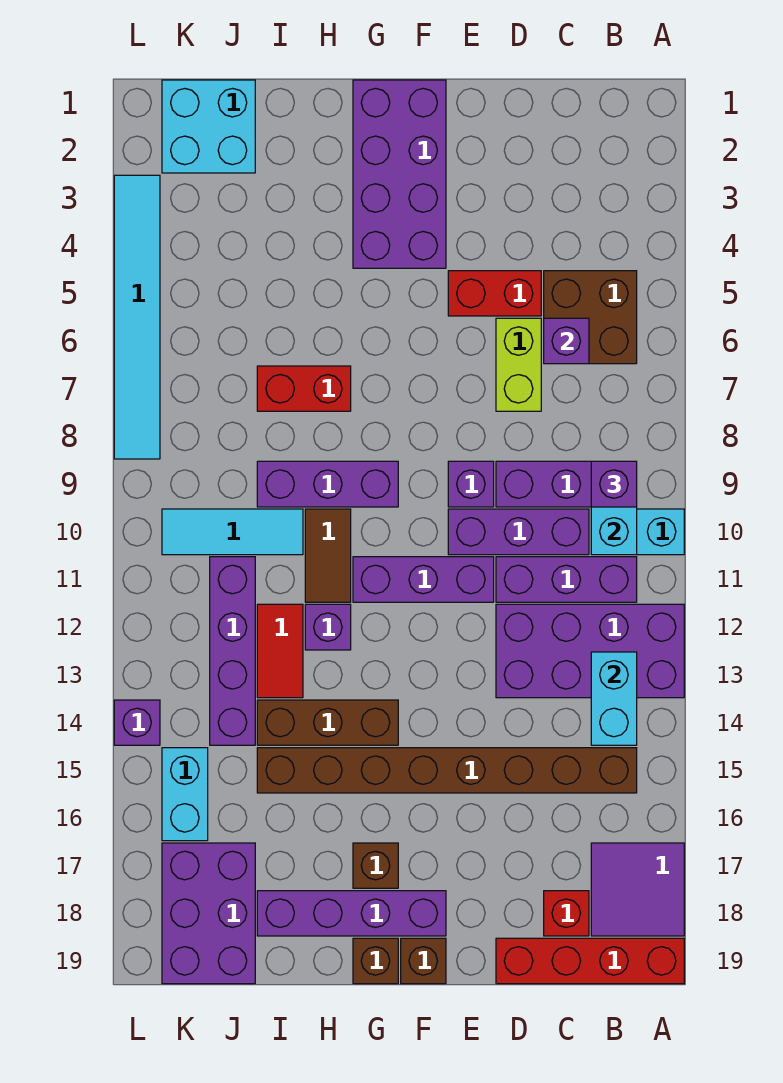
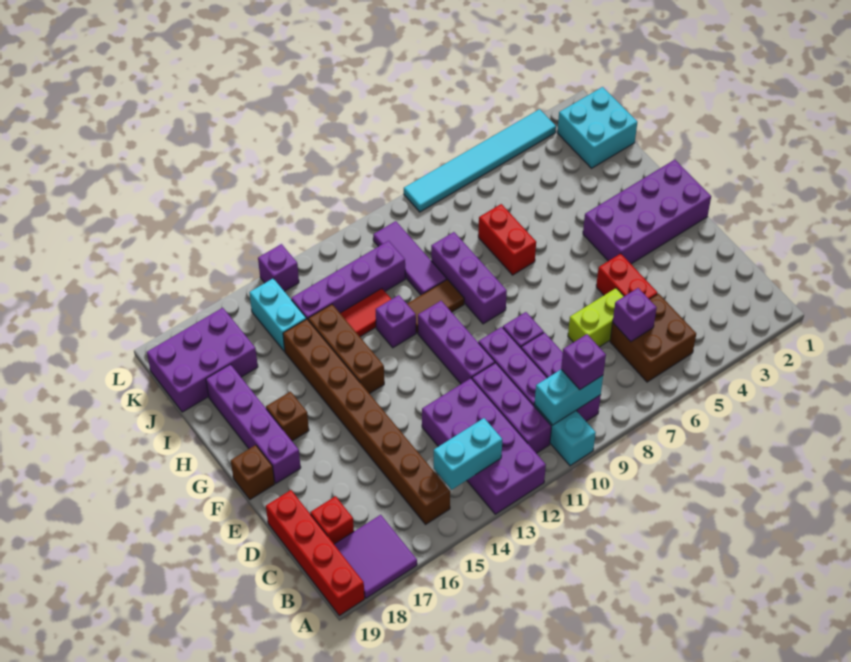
brown brick G19 level 1 -> none
cyan tile I10:K10 level 1 -> purple tile I10:K10 level 1
cyan brick K15:K16 level 1 -> cyan brick J15:K15 level 1

